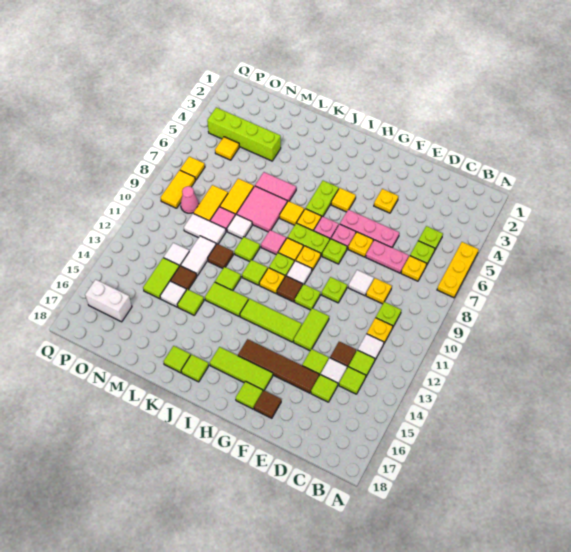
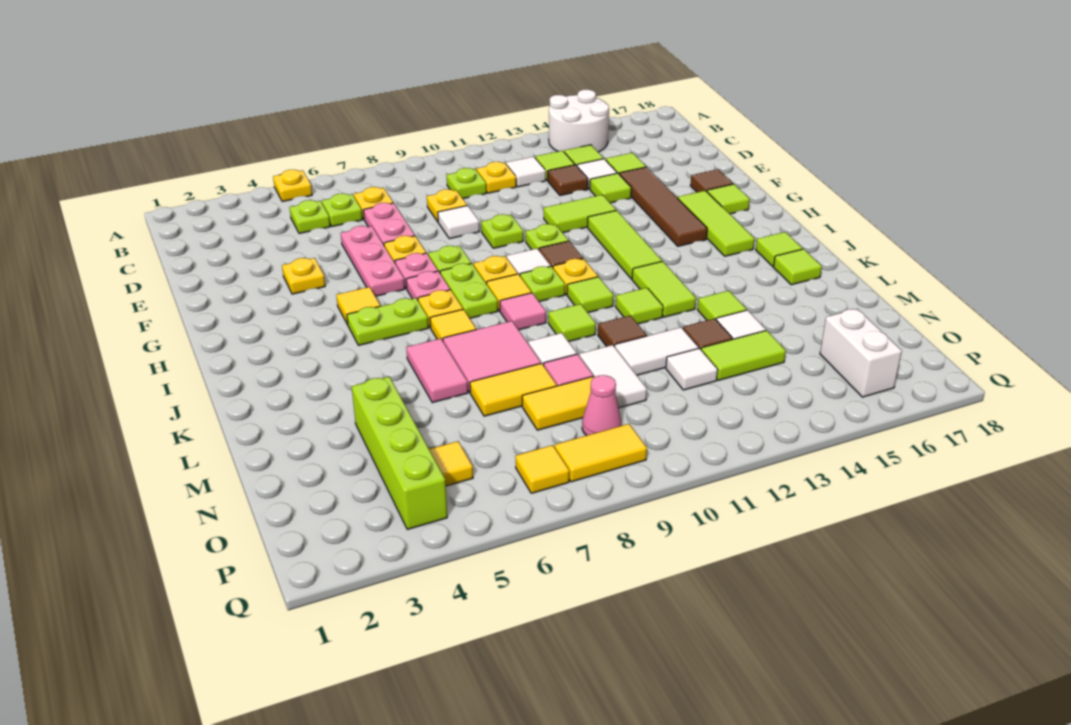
yellow plate A5:A7 level 1 -> yellow plate A5 level 1
none -> white round brick A14:B15 level 1

